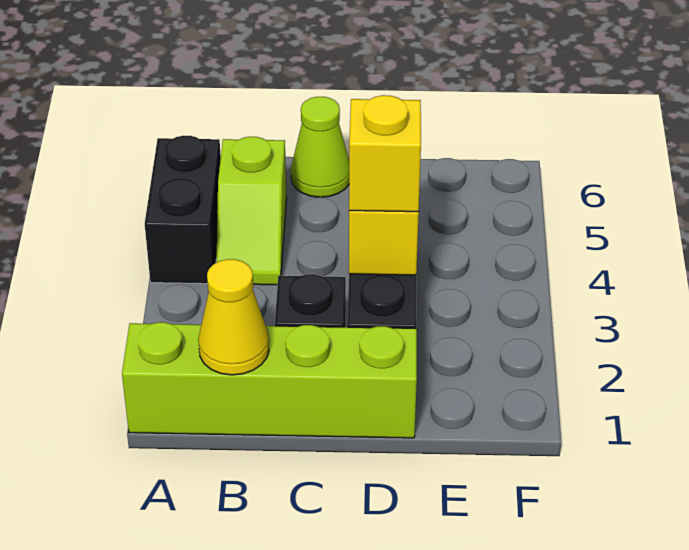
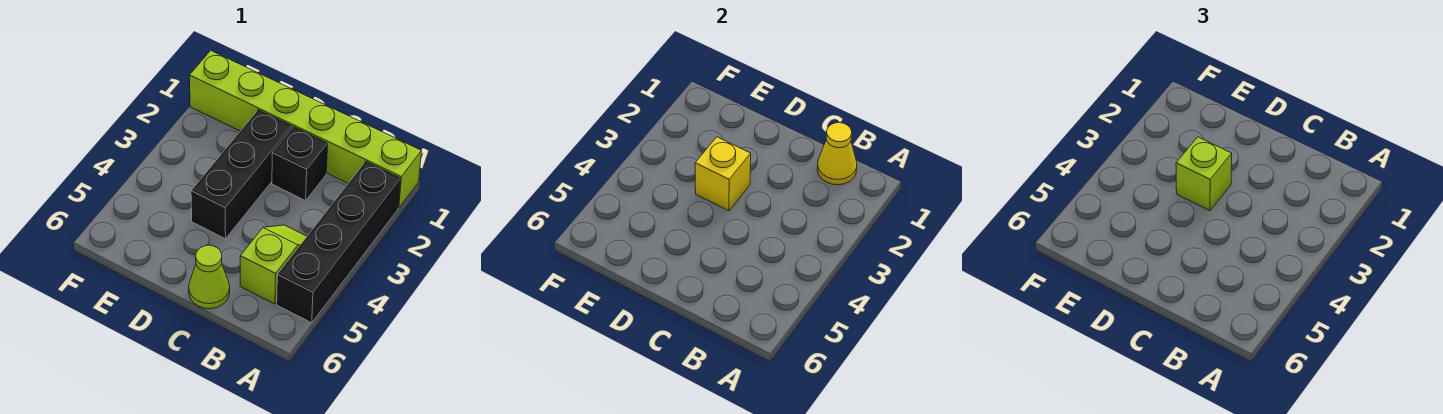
lime brick A1:D1 level 1 -> lime brick A1:F1 level 1
black brick A4:A5 level 1 -> black brick A2:A5 level 1
yellow brick D3 level 3 -> lime brick D3 level 3

